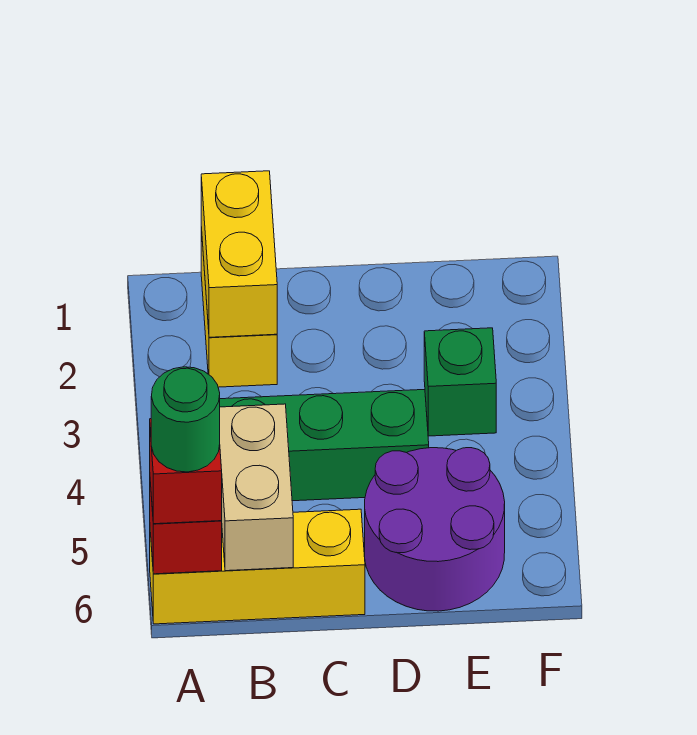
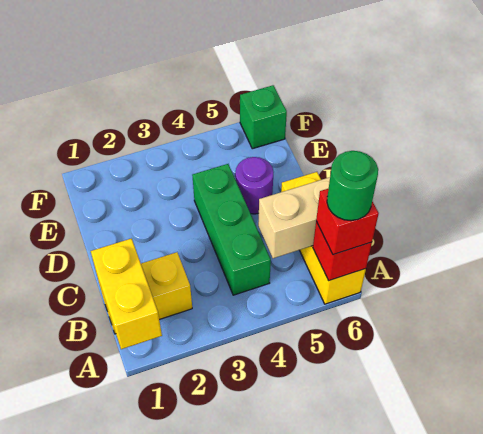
yellow brick B1:B2 level 2 -> yellow brick A1:B1 level 2
purple round brick D5:E6 level 1 -> purple round brick D5 level 1
green brick E3 level 1 -> green brick F6 level 1

